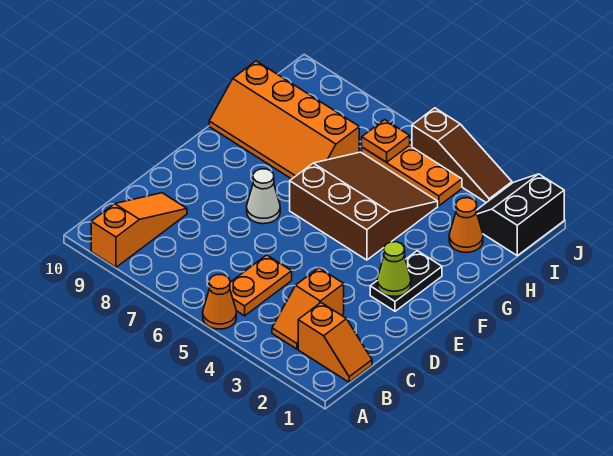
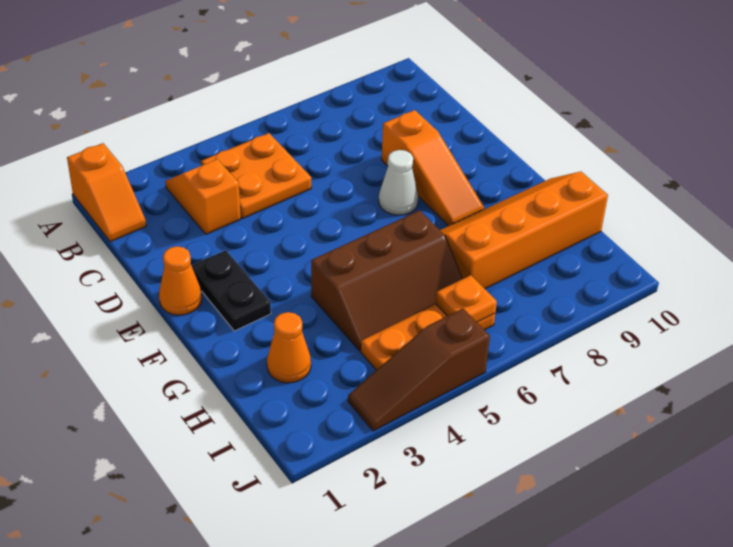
orange cone A5 level 1 -> orange cone E1 level 1
orange slope A9:C9 level 1 top A -> orange slope D8:F8 level 1 top D
orange slope B1:B2 level 1 top 2 -> orange slope A1:B1 level 1 top A
orange plate B5:C5 level 1 -> orange plate B4:C5 level 1
lime cone E2 level 2 -> none
brown slope F4:H6 level 1 top F -> brown slope G4:H6 level 1 top G
black slope I1:J2 level 1 top 1 -> none

